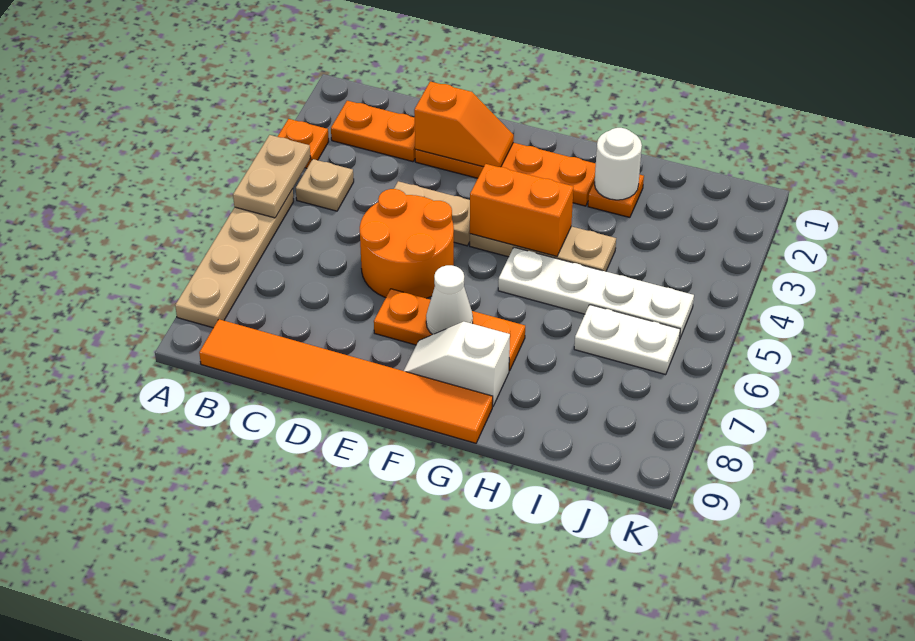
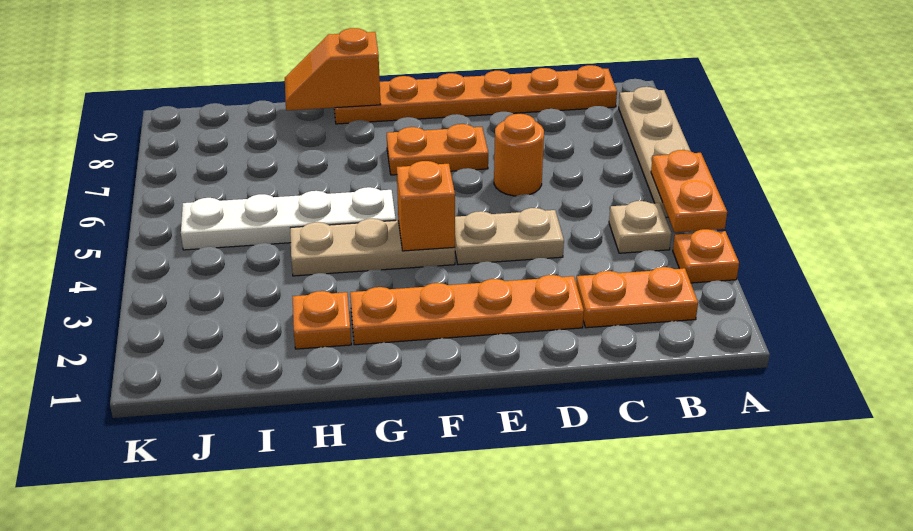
tan plate A4:A5 level 2 -> orange plate A4:A5 level 2
orange tile B9:G9 level 1 -> orange plate B9:G9 level 1
orange slope D2:E2 level 2 top D -> orange slope G9:H9 level 2 top G
orange round brick D5:E6 level 1 -> orange round brick D6 level 1
orange plate E7:G7 level 1 -> orange plate E7:F7 level 1
orange brick F4:G4 level 2 -> orange brick F4 level 2
white cone F7 level 2 -> none
white slope F8:G8 level 1 top G -> none
white round brick H2 level 2 -> none
white plate I6:J6 level 1 -> none

